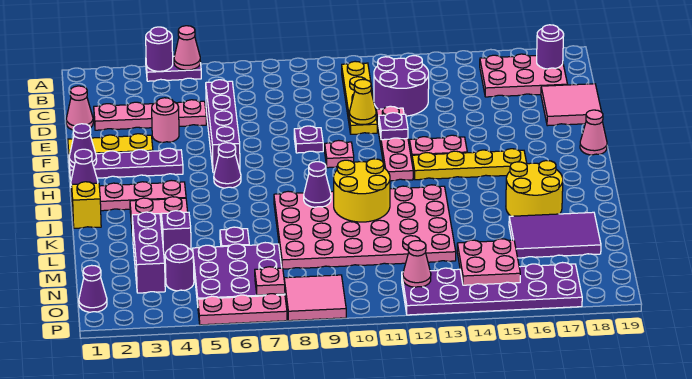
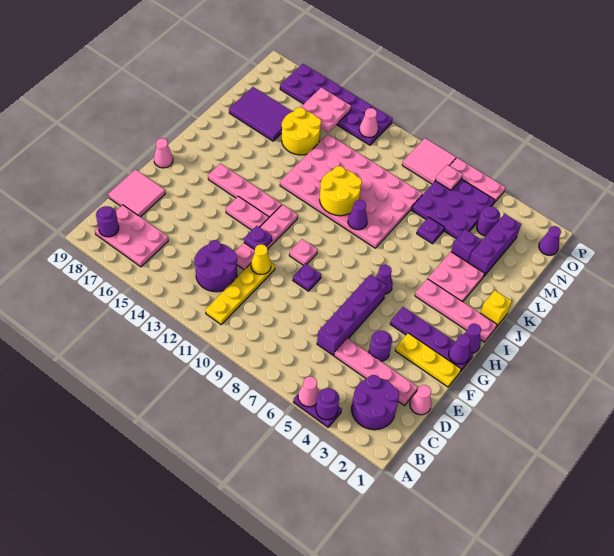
none -> purple round brick B2:C3 level 1
pink round brick E4 level 1 -> purple round brick E4 level 1
yellow plate H13:H16 level 1 -> pink plate H13:H16 level 1
yellow round brick J16:K17 level 1 -> yellow round brick L14:M15 level 1

